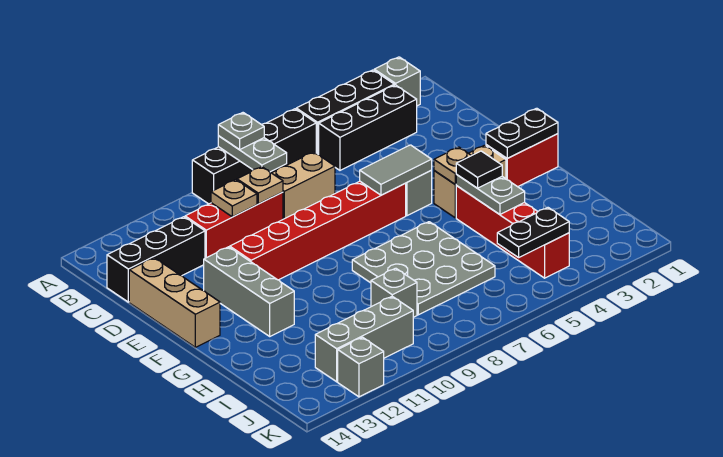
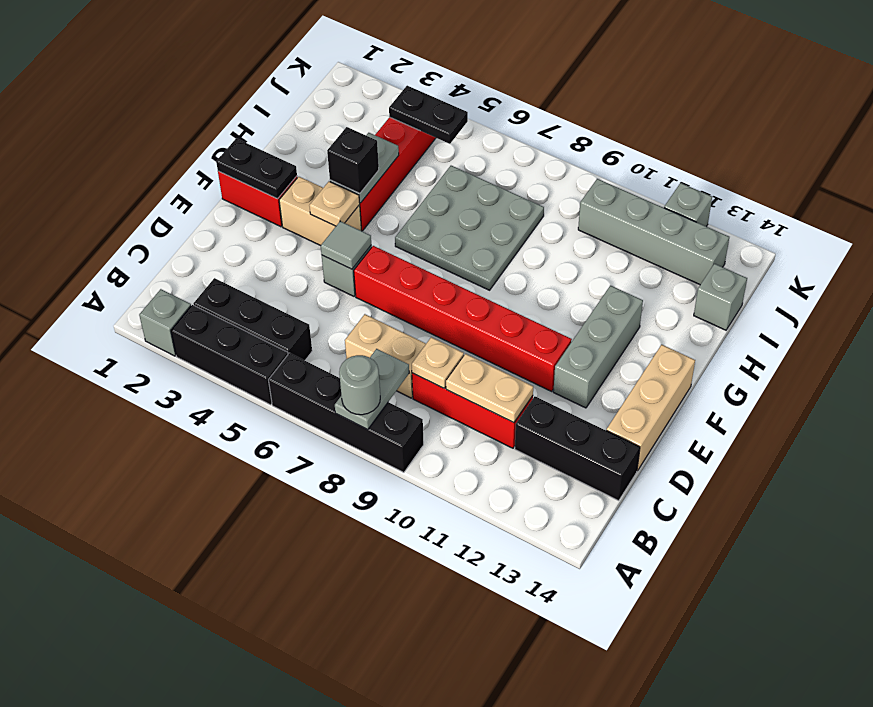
grey plate A8 level 3 -> grey round brick A8 level 3
tan plate C10 level 2 -> tan plate C10:C11 level 2
grey tile E5:E6 level 2 -> grey tile E5 level 2
black tile G4 level 3 -> black brick G4 level 3
grey brick I9 level 1 -> grey brick I14 level 1
grey brick J10:J12 level 1 -> grey brick J10:J13 level 1

